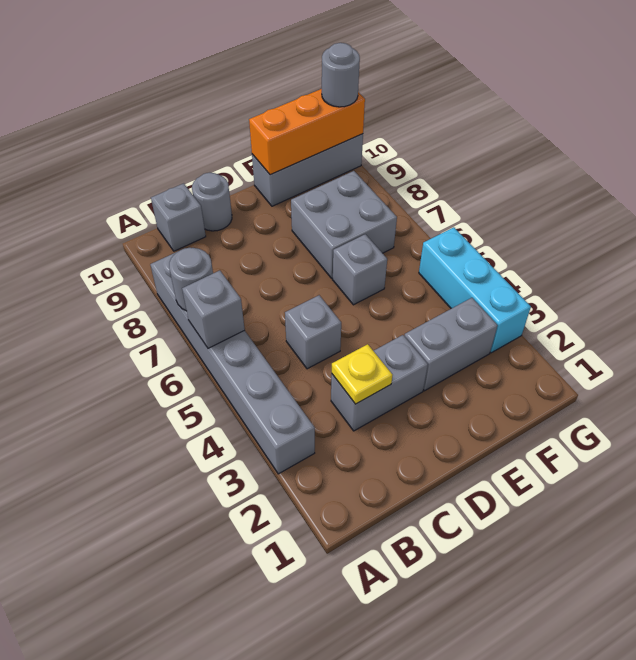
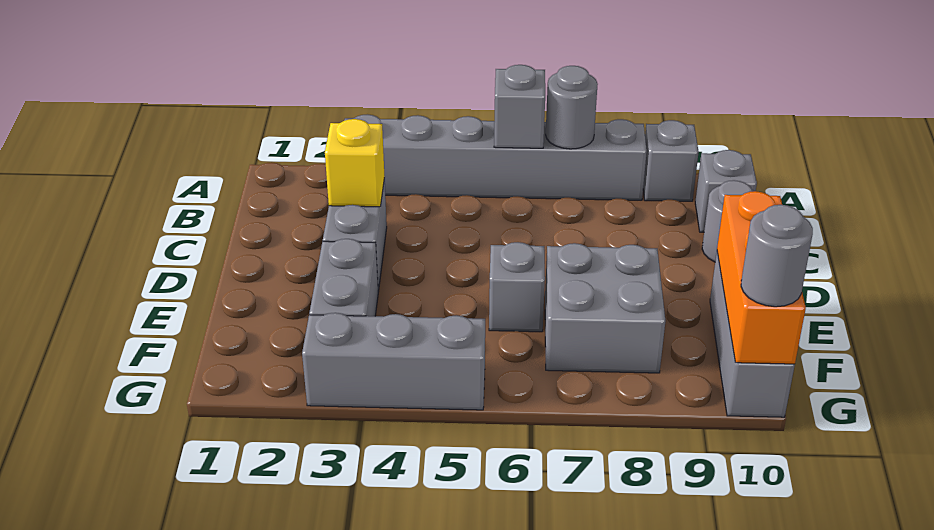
yellow plate C3 level 2 -> yellow brick C3 level 2
grey brick C5 level 1 -> grey brick A9 level 1
cyan brick G3:G5 level 1 -> grey brick G3:G5 level 1

